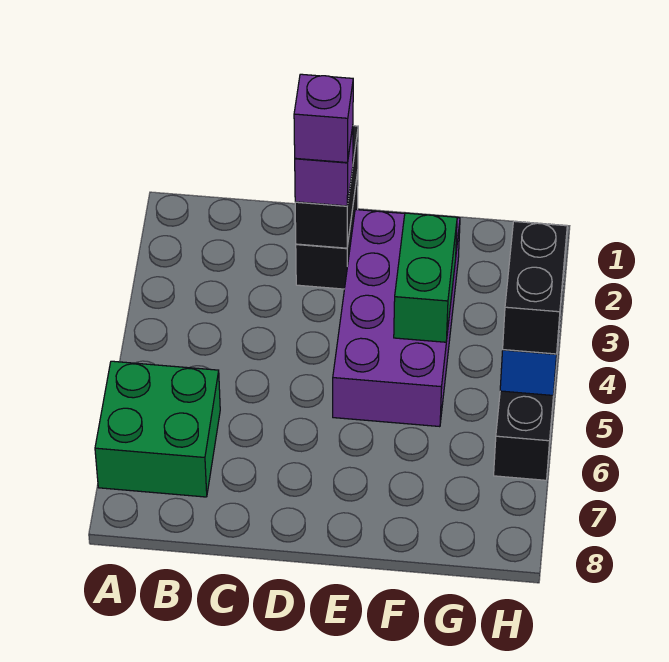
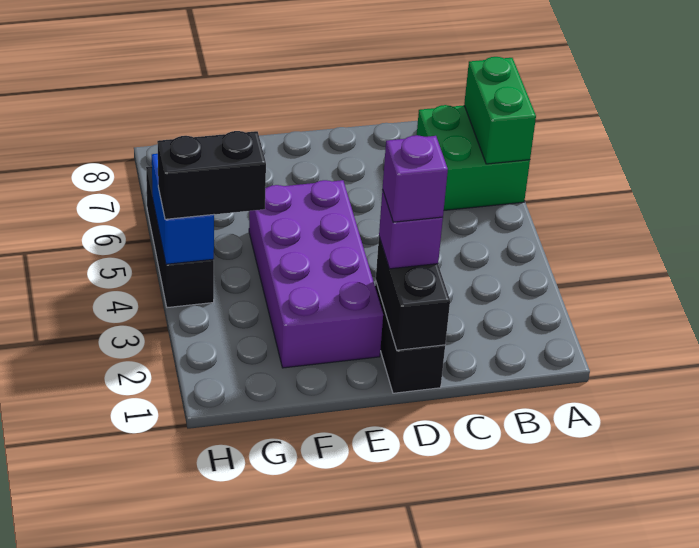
green brick F3:F4 level 2 -> green brick A6:A7 level 2
black brick H4:H5 level 3 -> black brick G4:H4 level 3

